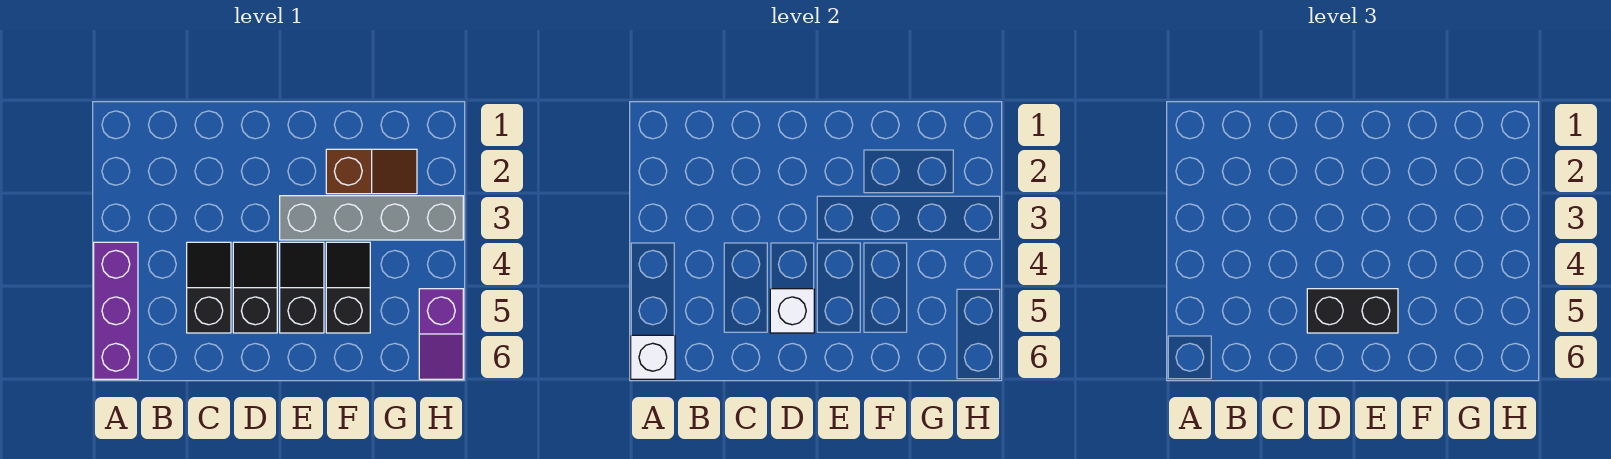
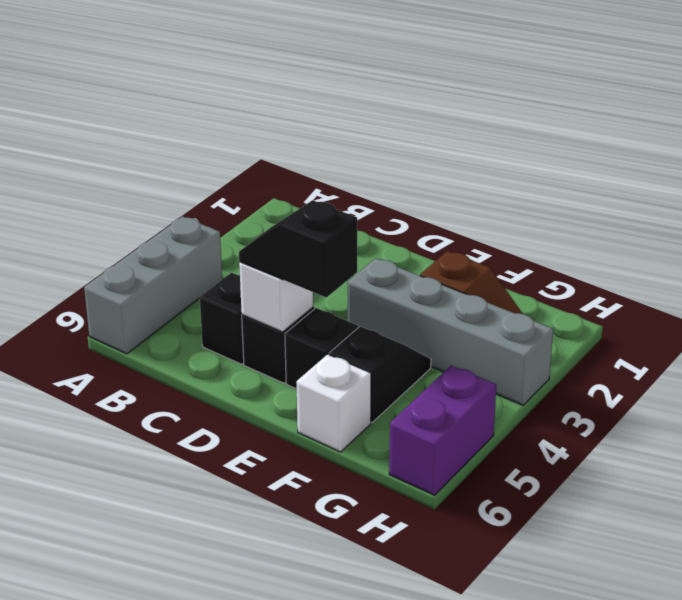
purple brick A4:A6 level 1 -> grey brick A4:A6 level 1
white brick A6 level 2 -> white brick F6 level 1
black brick D5:E5 level 3 -> black slope D5:E5 level 3 top E
purple slope H5:H6 level 1 top 5 -> purple brick H5:H6 level 1

